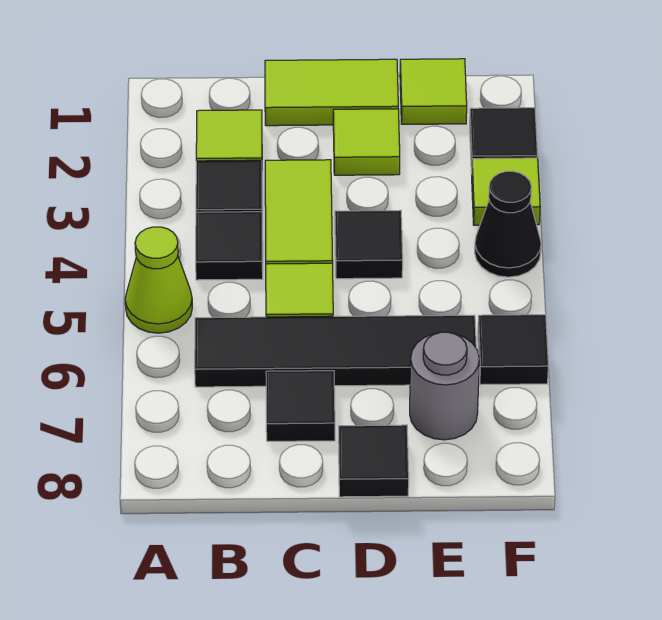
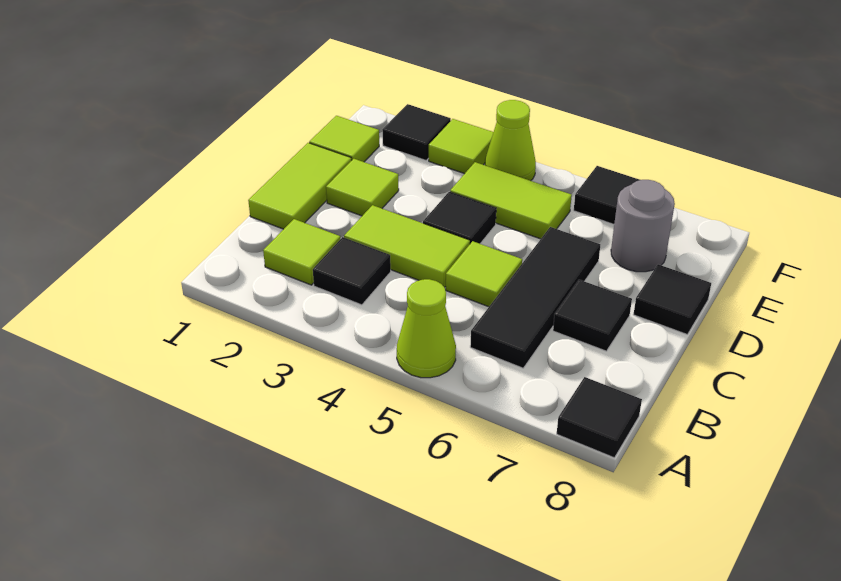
black tile B4 level 1 -> black tile A8 level 1
black tile B6:E6 level 1 -> black tile B6:D6 level 1
none -> lime tile E4:E5 level 1
black cone F4 level 1 -> lime cone F4 level 1

